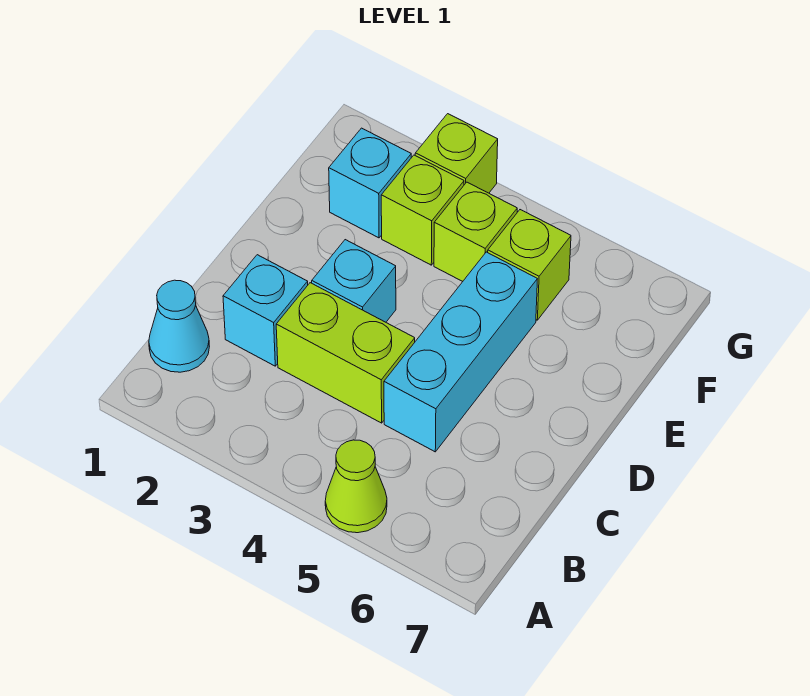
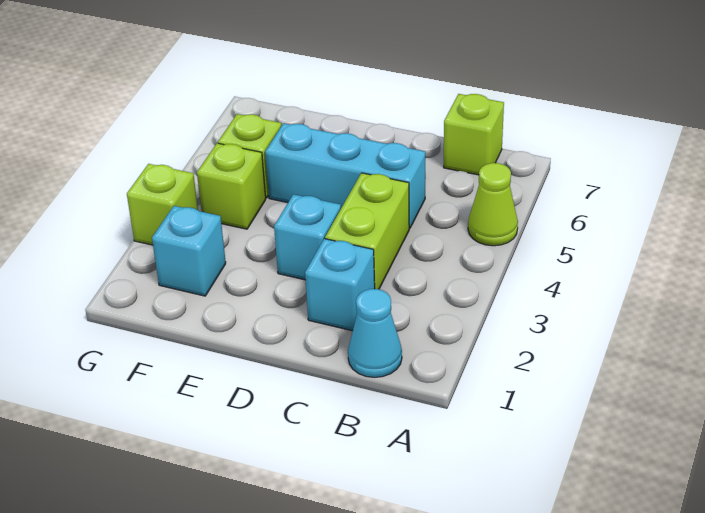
lime brick F3 level 1 -> lime brick B7 level 1

